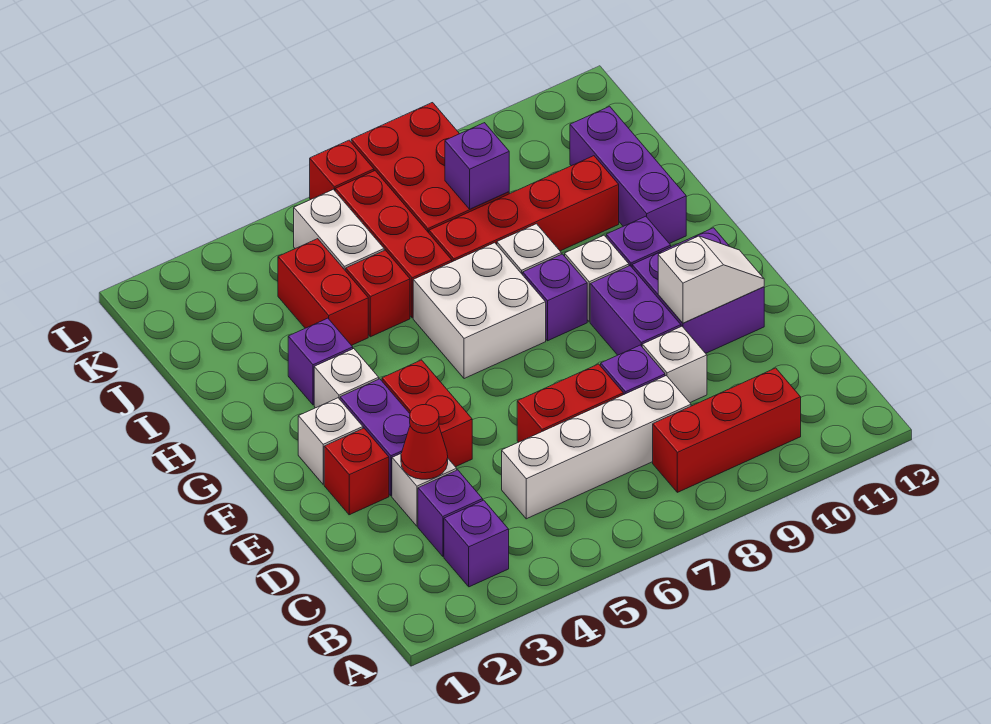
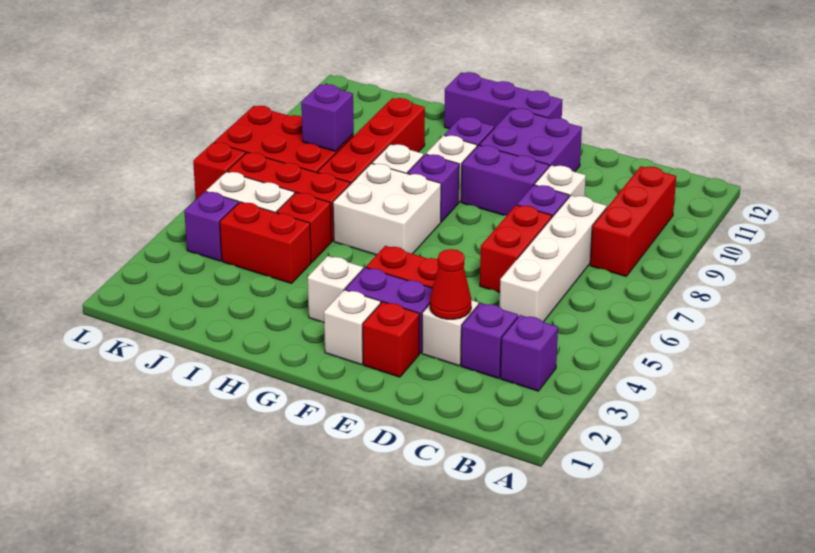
white slope E10:E11 level 2 top 10 -> none
purple brick H3 level 1 -> purple brick K4 level 1
purple brick H11:J11 level 1 -> purple brick F12:H12 level 1

